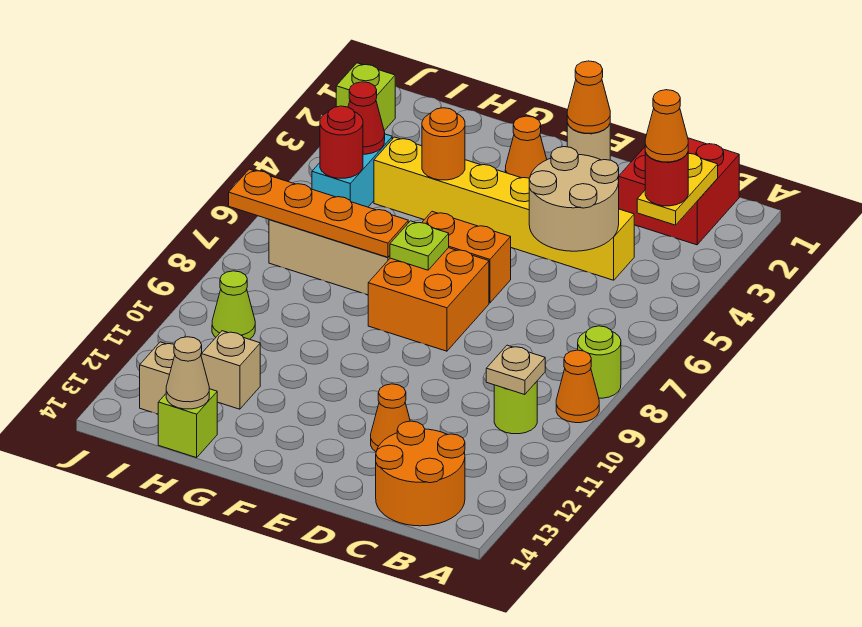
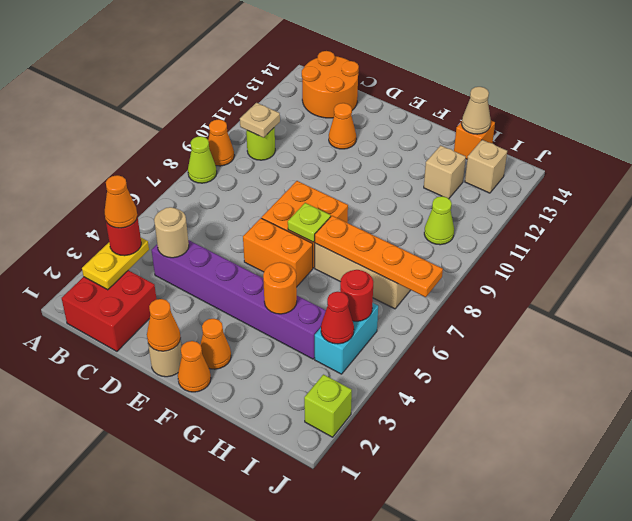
lime round brick A8 level 1 -> lime cone A8 level 1
yellow brick C4:H4 level 1 -> purple brick C4:H4 level 1
tan round brick C4:D5 level 2 -> tan round brick C4 level 2
none -> orange cone F1 level 1
lime brick H14 level 1 -> orange brick H14 level 1

